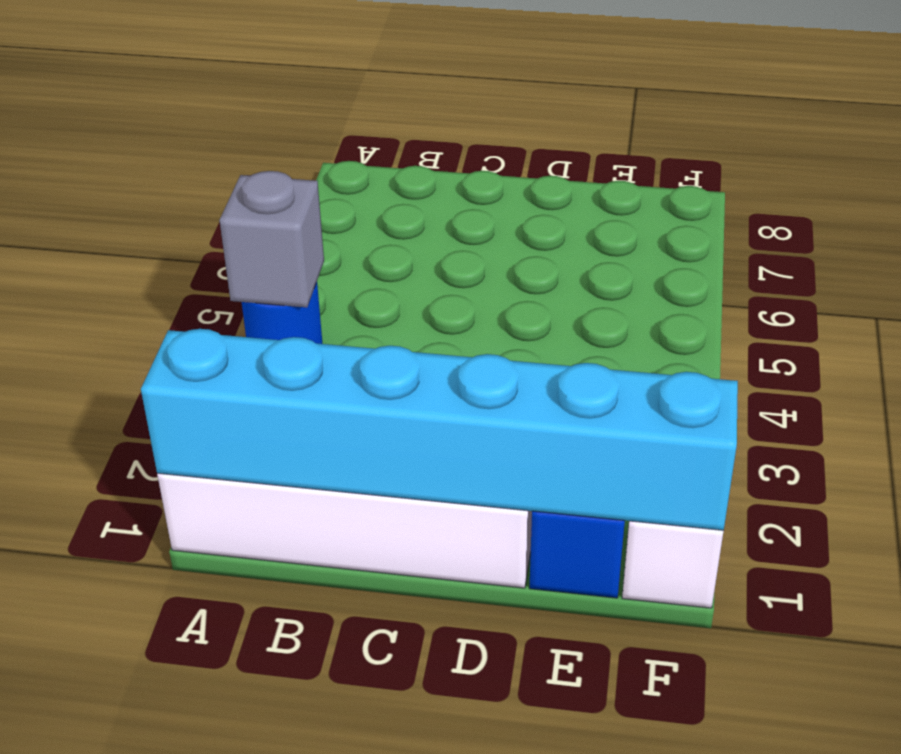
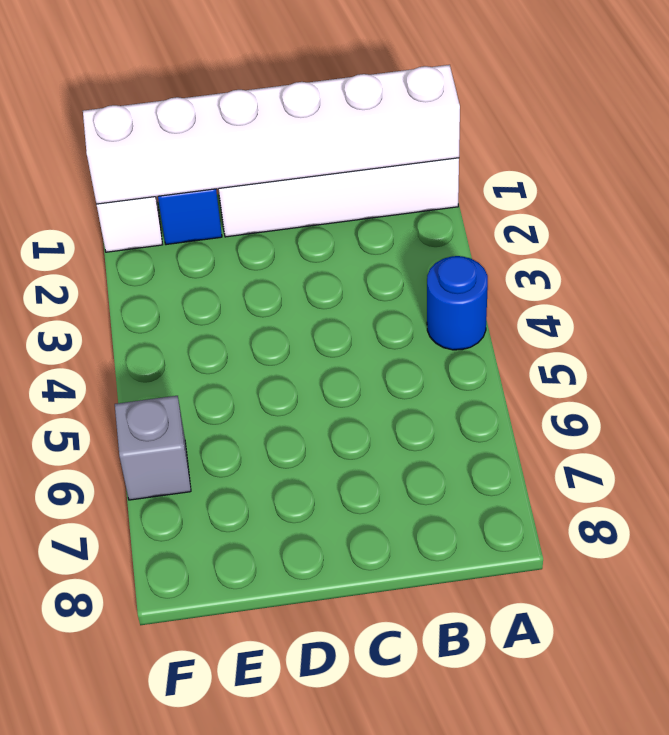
cyan brick A1:F1 level 2 -> white brick A1:F1 level 2
grey brick A4 level 2 -> grey brick F6 level 1

